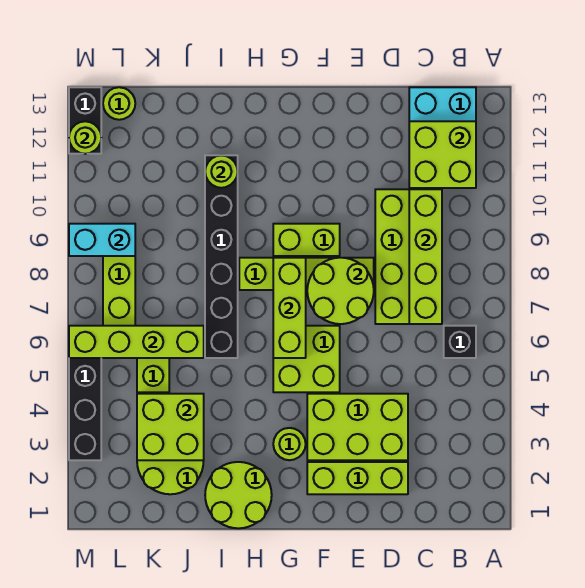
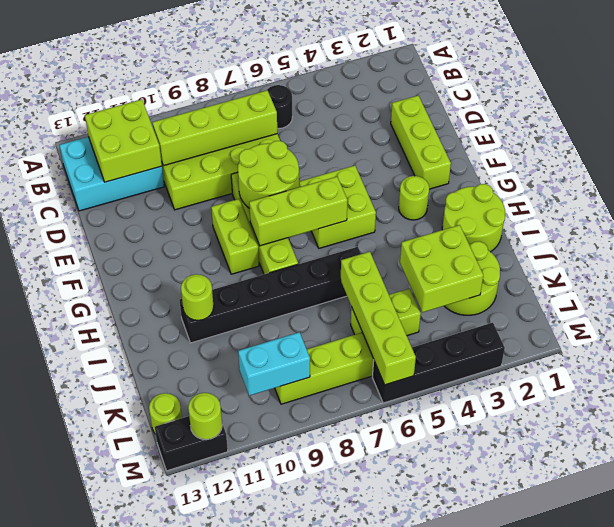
black brick B6 level 1 -> black round brick B6 level 1
lime brick D3:F4 level 1 -> none
cyan brick L9:M9 level 2 -> cyan brick L9:L10 level 2

